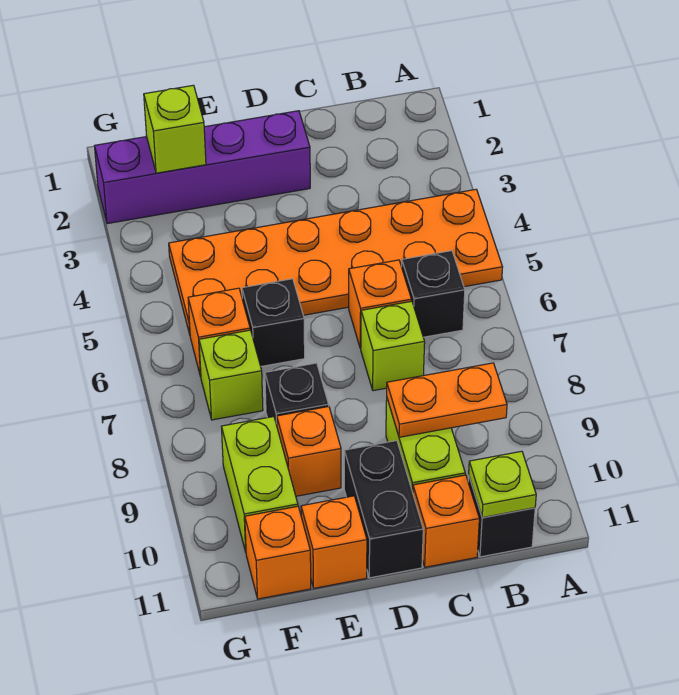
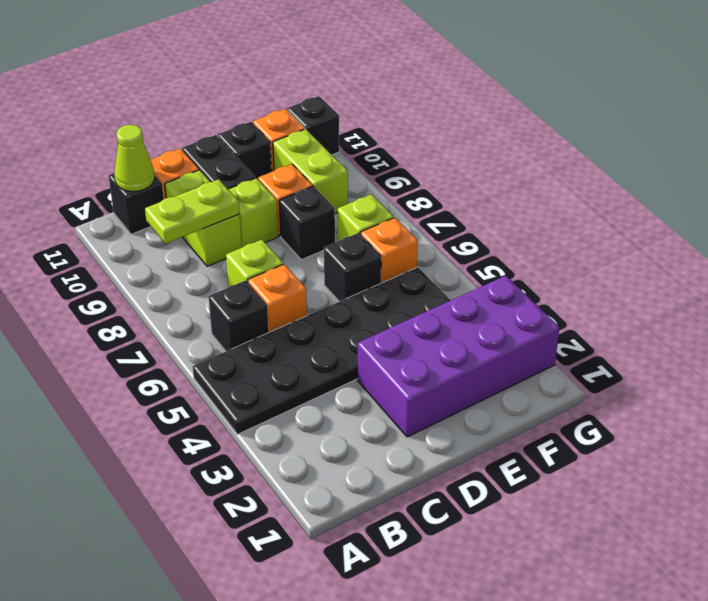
orange plate A4:F5 level 1 -> black plate A4:F5 level 1
orange plate B9:C9 level 2 -> lime plate B9:C9 level 2
lime plate B11 level 2 -> lime cone B11 level 2
purple brick D2:G2 level 1 -> purple brick D2:G3 level 1
orange brick E11 level 1 -> black brick E11 level 1
lime brick F2 level 2 -> lime brick D9 level 1
none -> black brick G11 level 1

